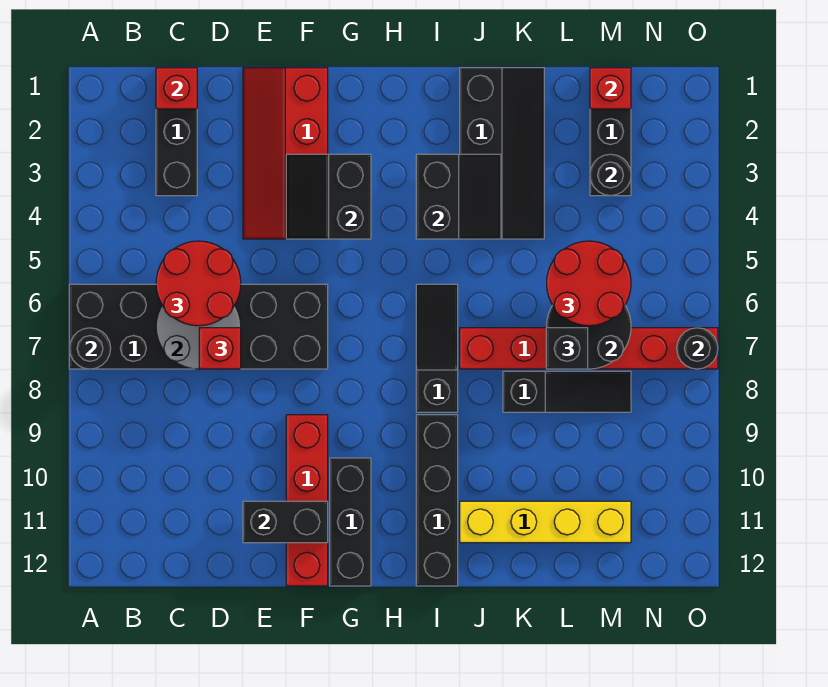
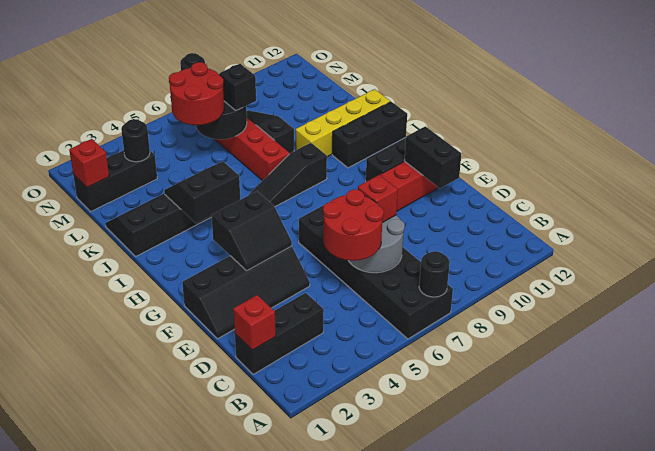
red slope E1:F4 level 1 top F -> black slope E1:F4 level 1 top F
black brick I9:I12 level 1 -> black brick I10:I12 level 1
yellow brick J11:M11 level 1 -> yellow brick J9:J12 level 1

